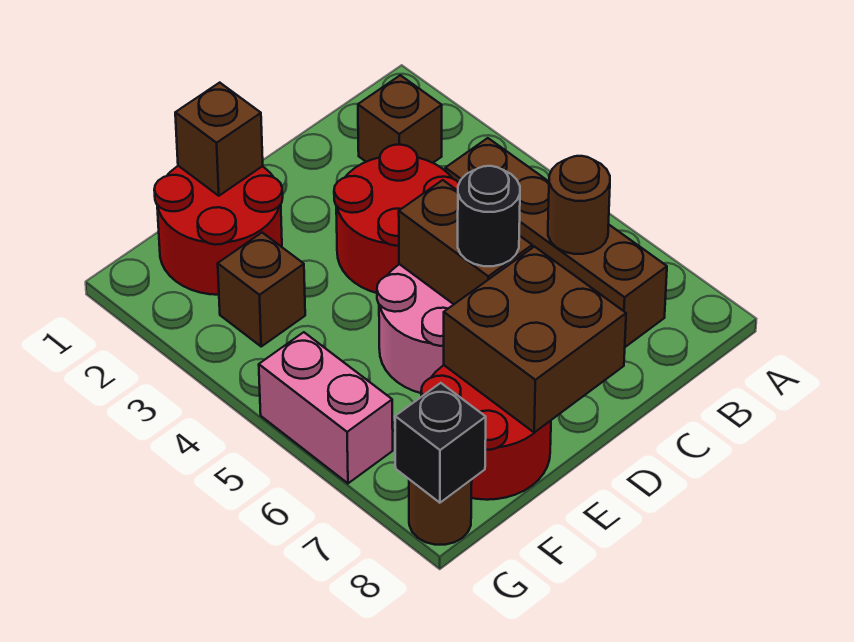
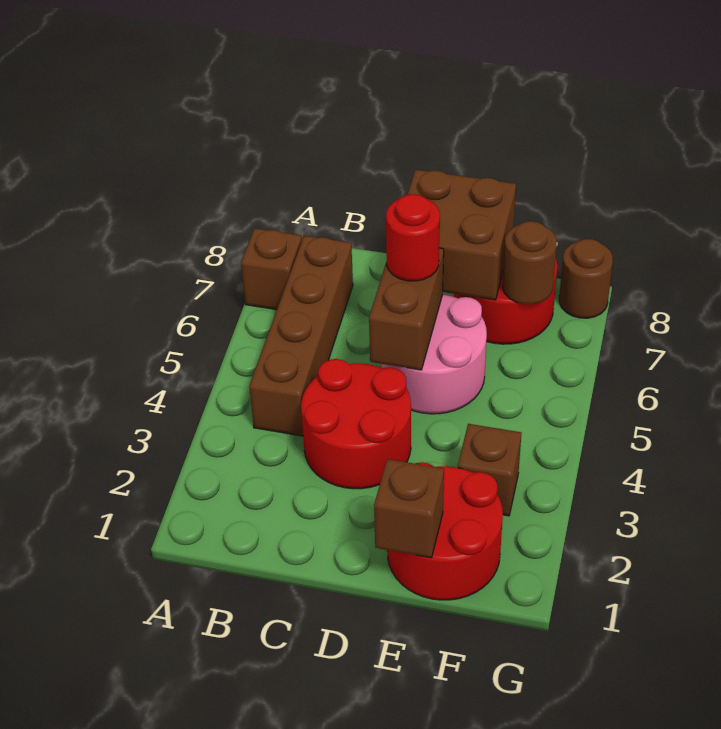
brown brick B2 level 1 -> brown brick A7 level 1
brown round brick B6 level 2 -> brown round brick F7 level 2
black round brick D6 level 3 -> red round brick D6 level 3
pink brick G5:G6 level 1 -> none
black brick G8 level 2 -> none

